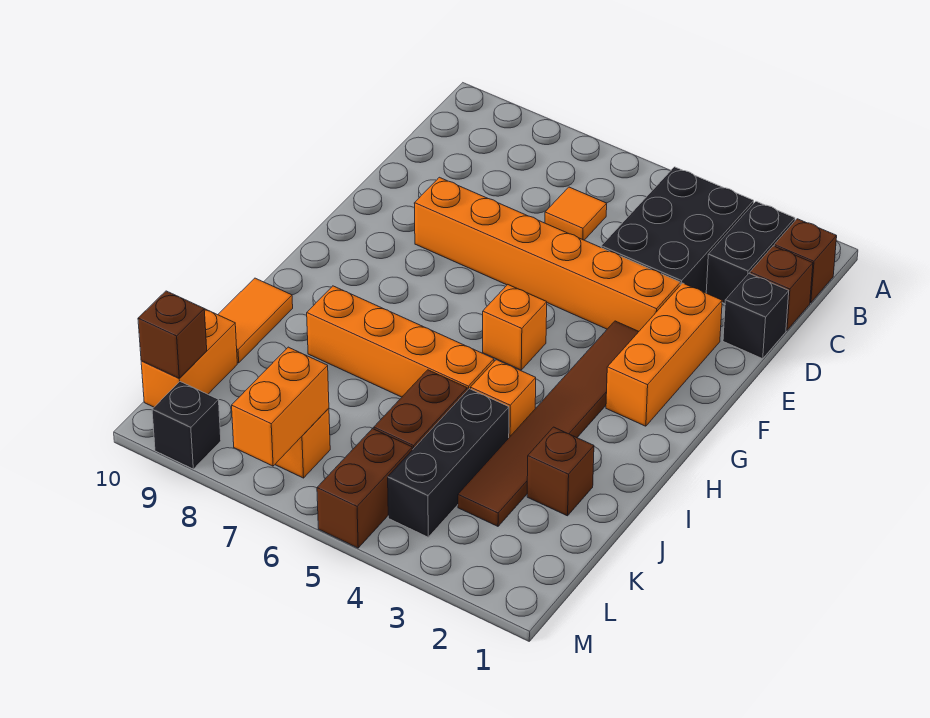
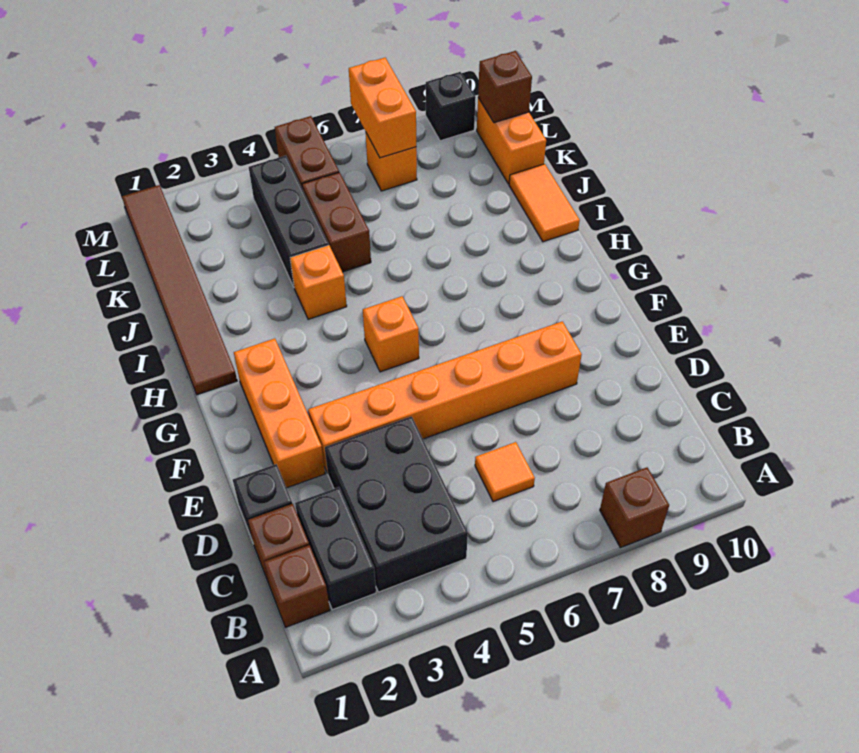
brown tile F3:K3 level 1 -> brown tile H1:M1 level 1
orange brick I5:I8 level 1 -> none
brown brick J2 level 1 -> brown brick A8 level 1

